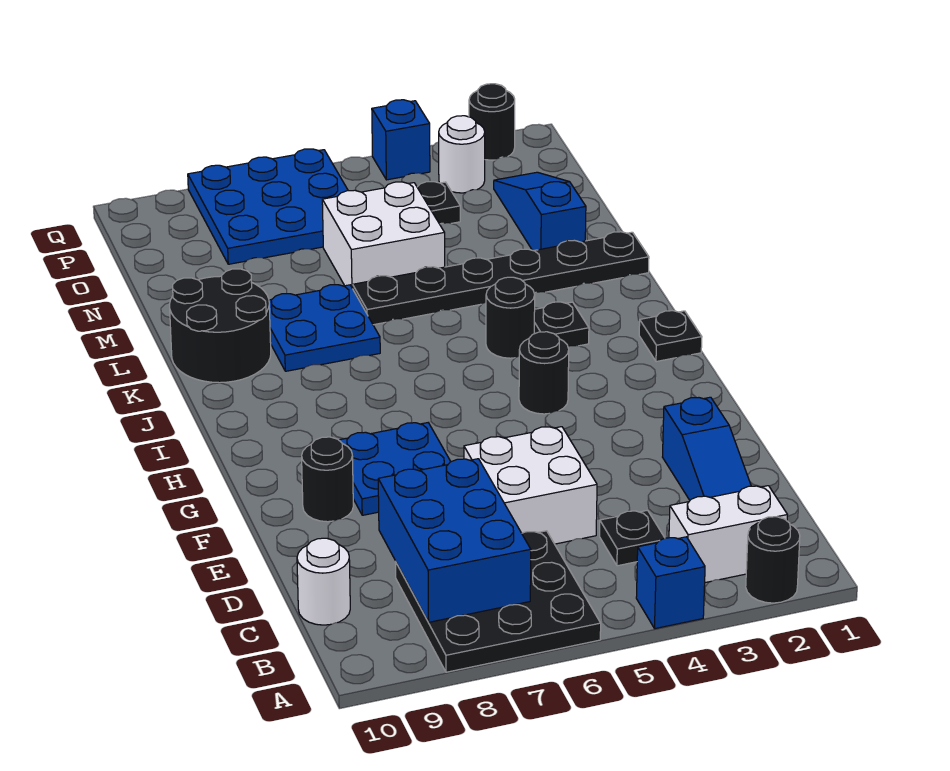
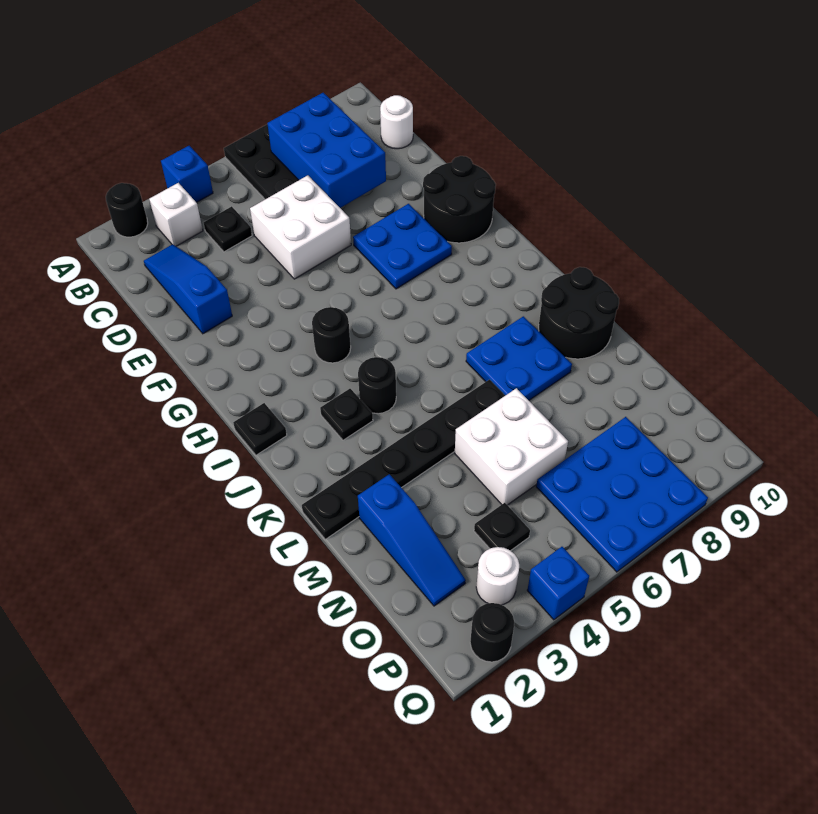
white brick B2:B3 level 1 -> white brick B3 level 1
black round brick F9 level 1 -> black round brick F9:G10 level 1

